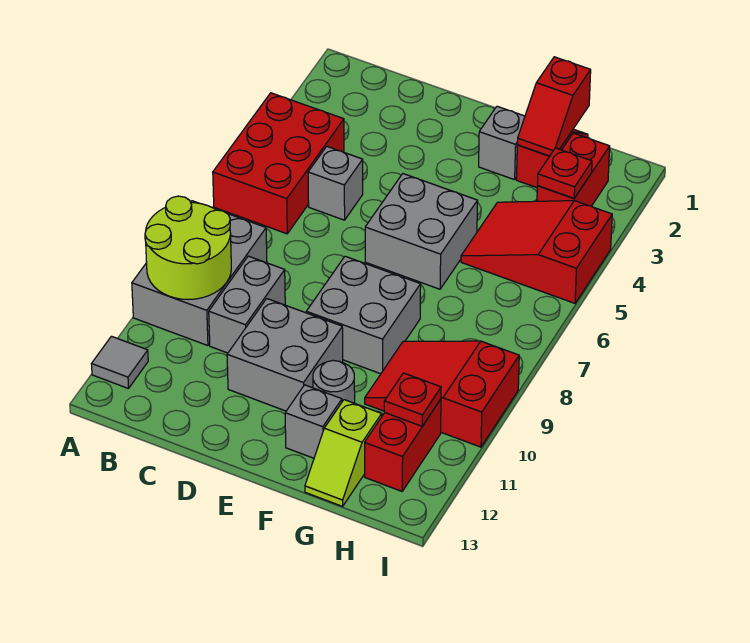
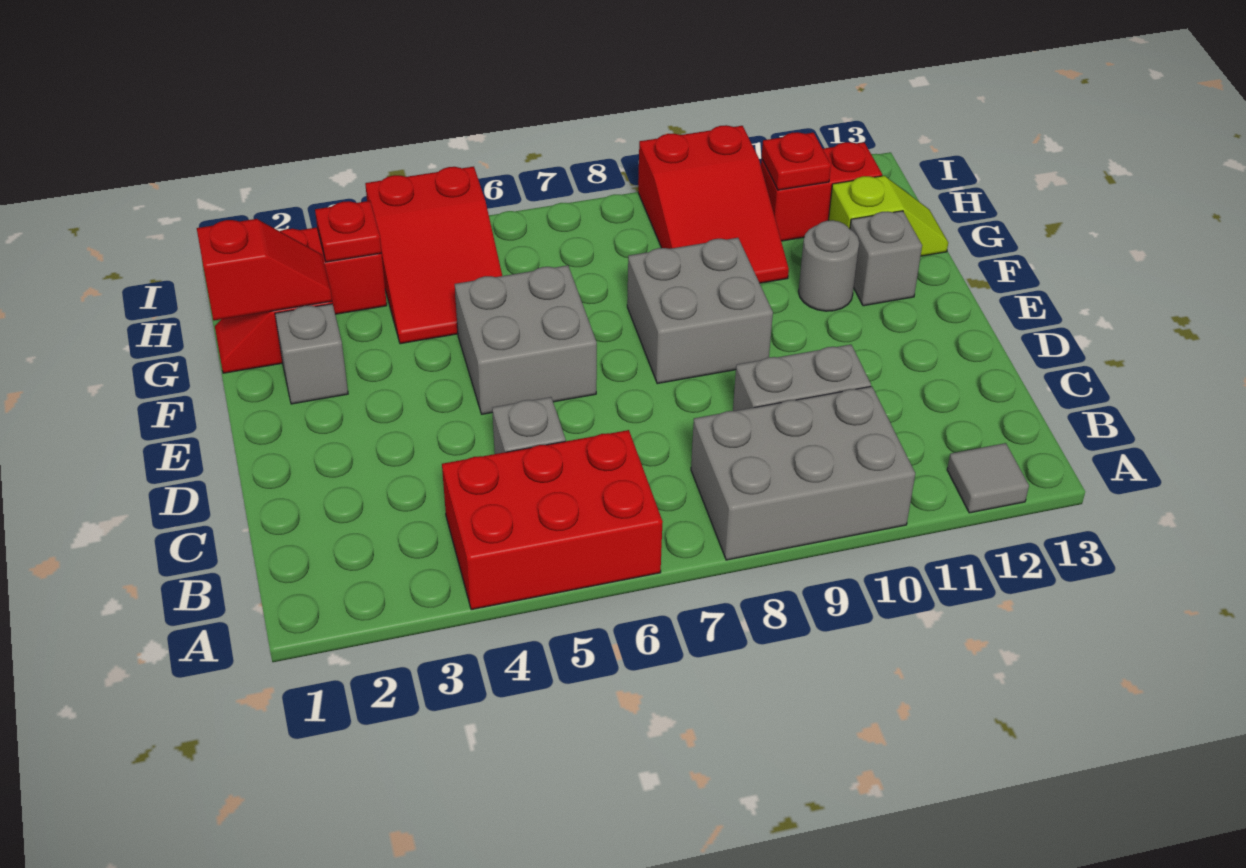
lime round brick A9:B10 level 2 -> none
grey brick D10:E11 level 1 -> none

